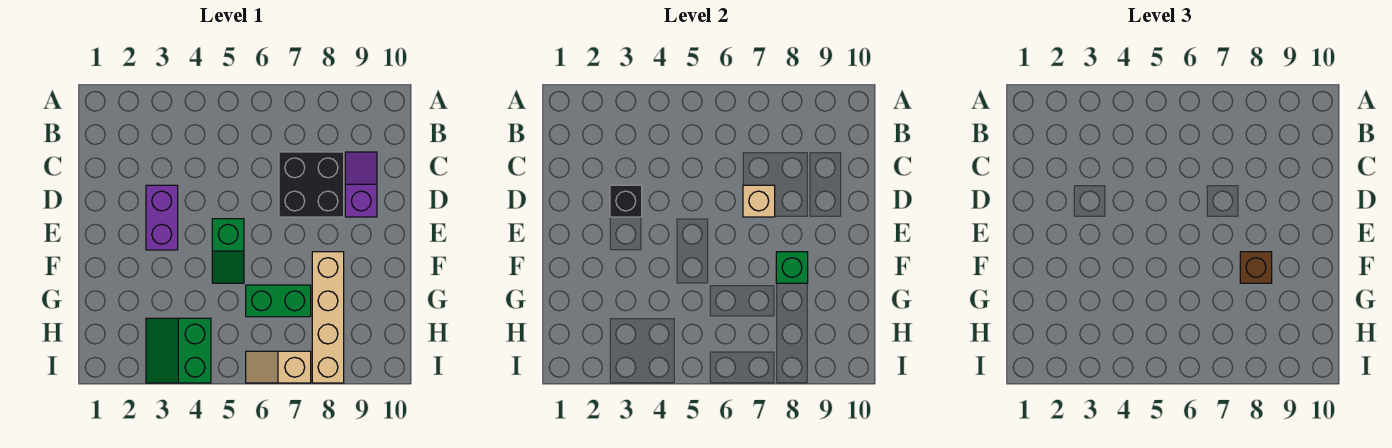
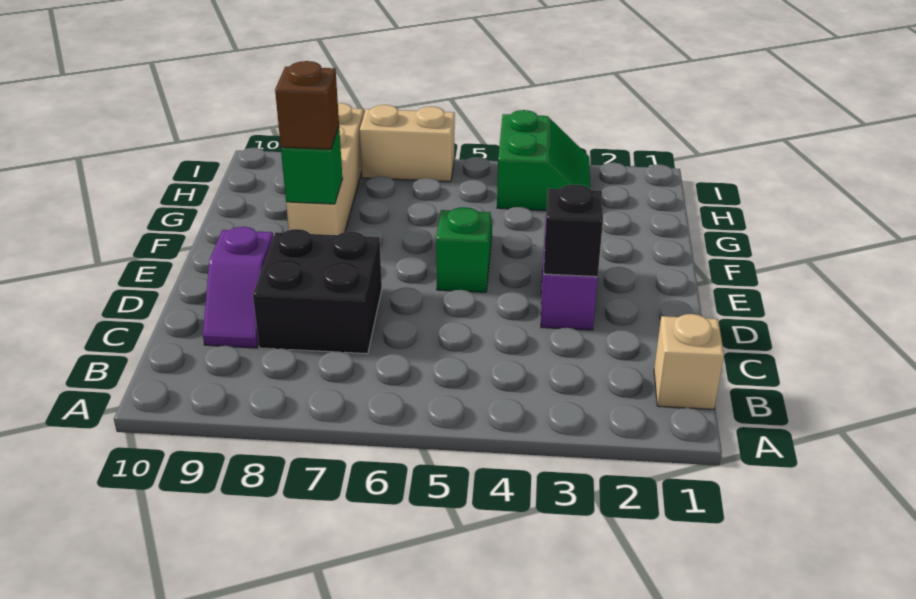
tan brick D7 level 2 -> tan brick B1 level 1
green brick G6:G7 level 1 -> none
tan slope I6:I7 level 1 top 7 -> tan brick I6:I7 level 1

